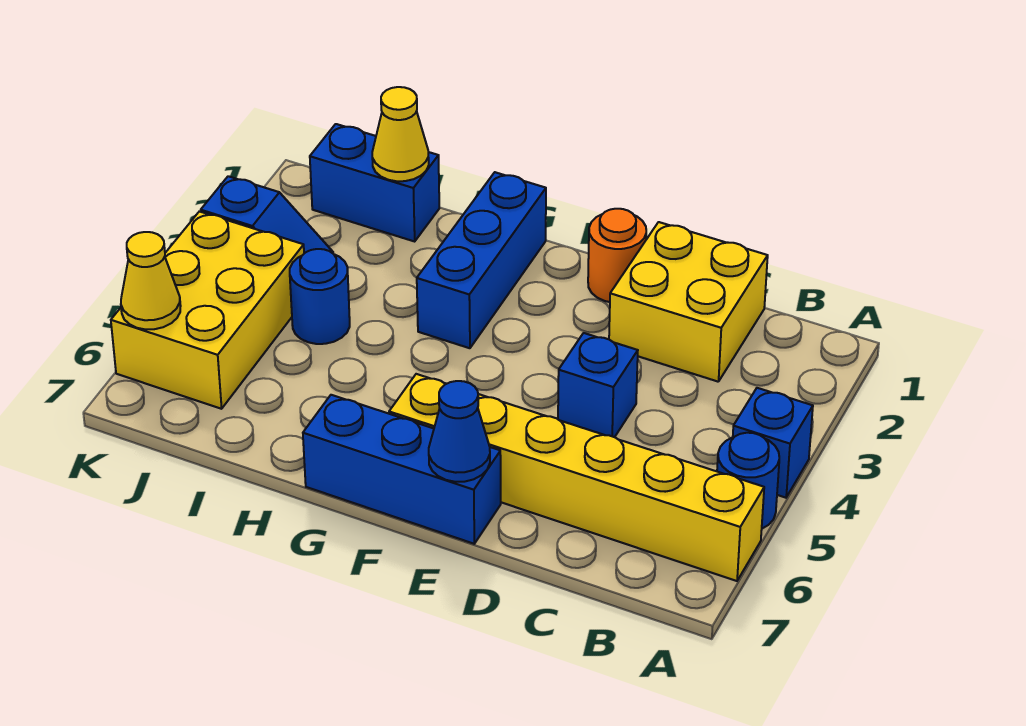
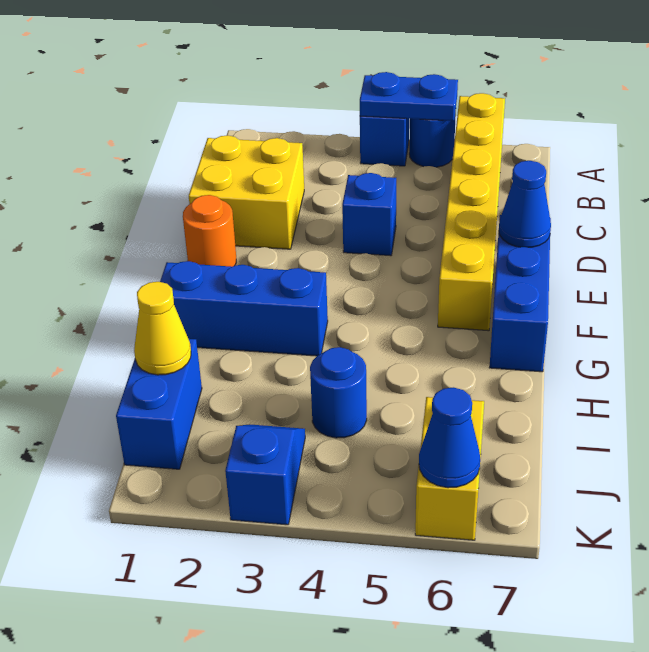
none -> blue plate A4:A5 level 2
yellow brick J4:K6 level 1 -> yellow brick J6:K6 level 1
yellow cone K6 level 2 -> blue cone K6 level 2

